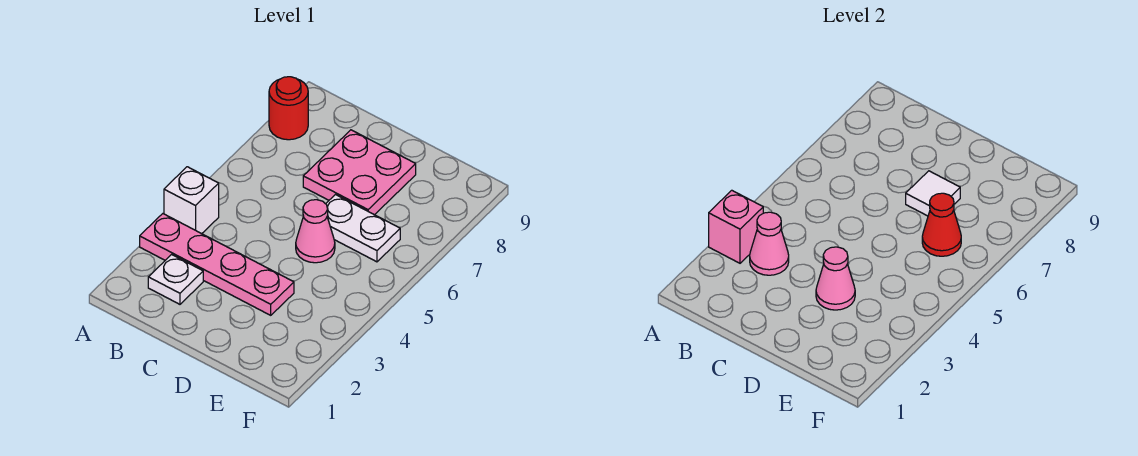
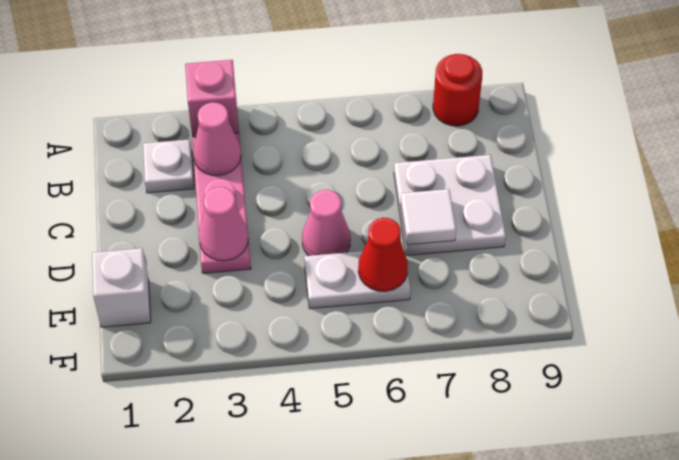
white brick A4 level 1 -> white brick E1 level 1
pink plate C7:D8 level 1 -> white plate C7:D8 level 1
white plate D6:E6 level 1 -> white plate E5:E6 level 1

